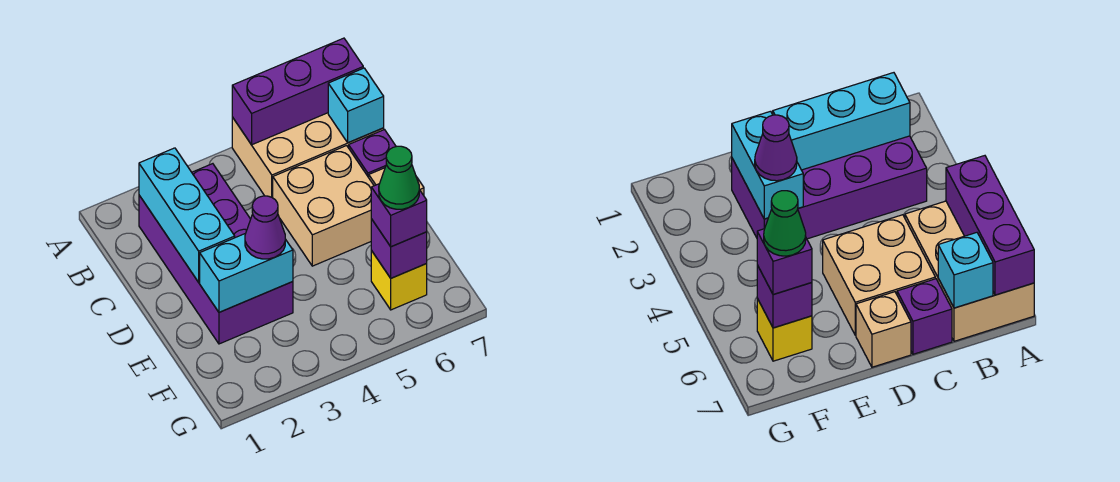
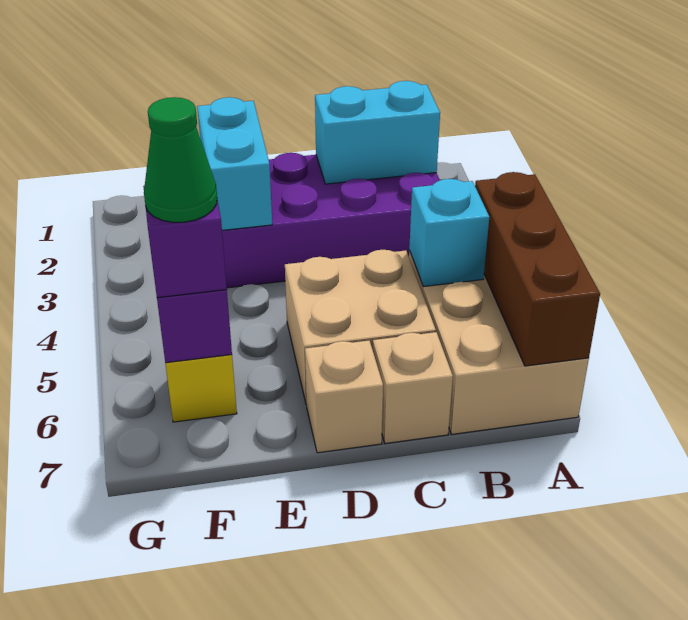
purple brick A5:A7 level 2 -> brown brick A5:A7 level 2
cyan brick B2:D2 level 2 -> cyan brick B2:C2 level 2
cyan brick B7 level 2 -> cyan brick B5 level 2
purple brick C7 level 1 -> tan brick C7 level 1
purple cone E3 level 3 -> none

